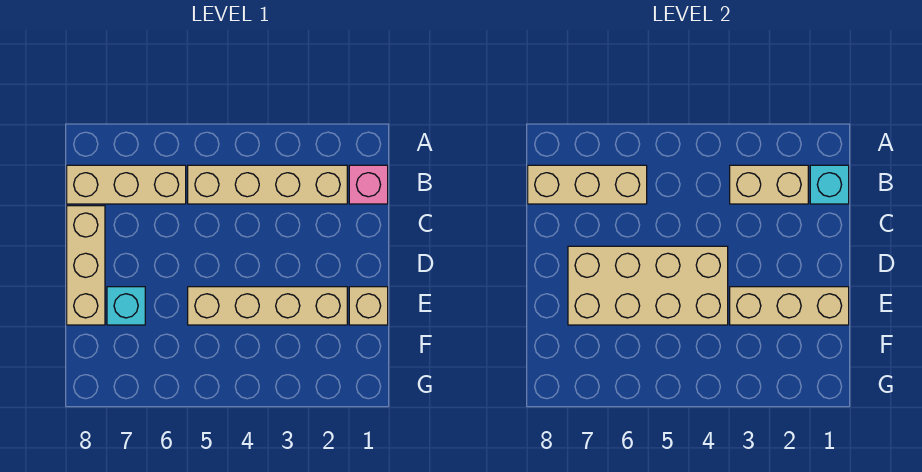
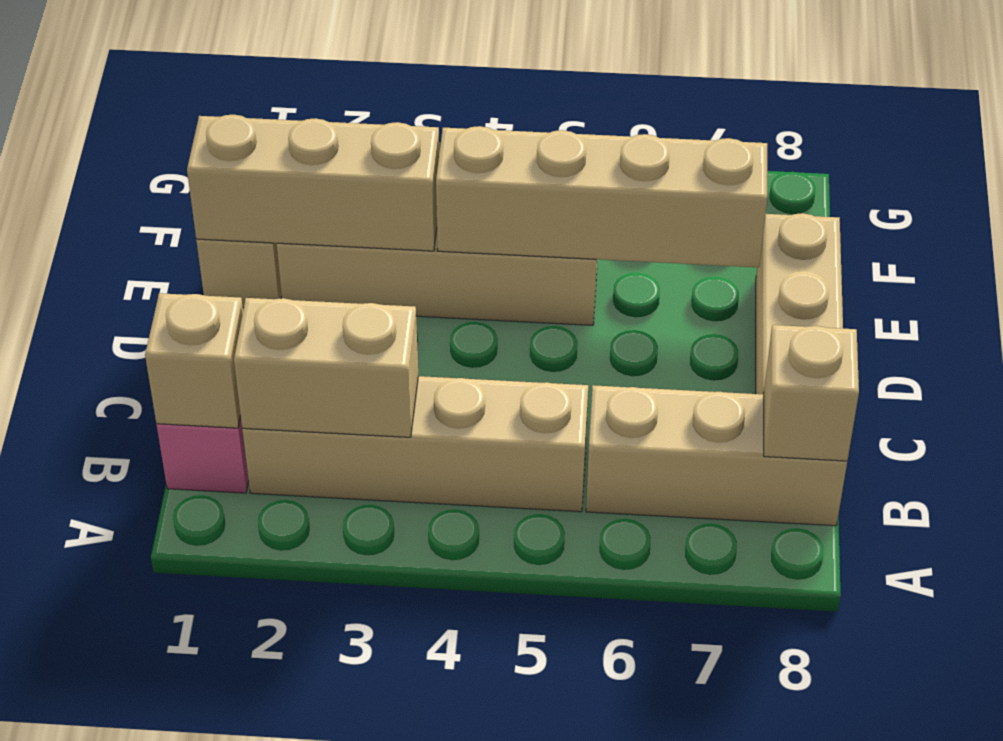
cyan brick B1 level 2 -> tan brick B1 level 2
tan brick B6:B8 level 2 -> tan brick B8 level 2
tan brick D4:E7 level 2 -> tan brick E4:E7 level 2
cyan brick E7 level 1 -> none

